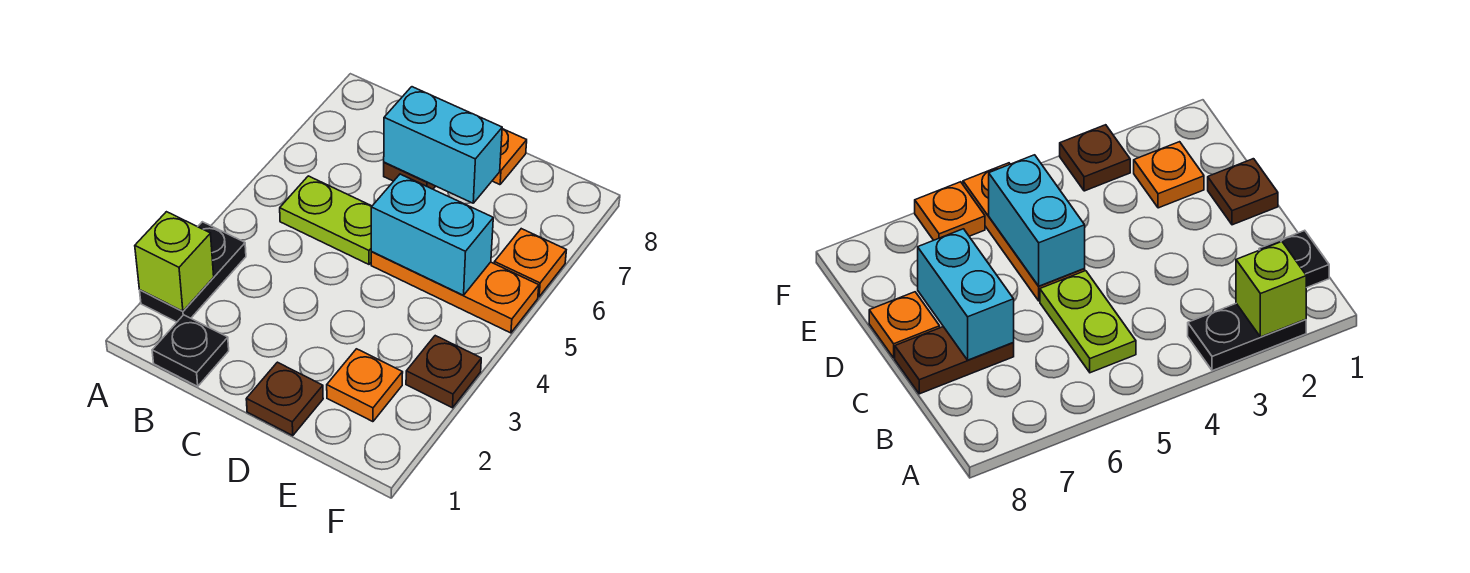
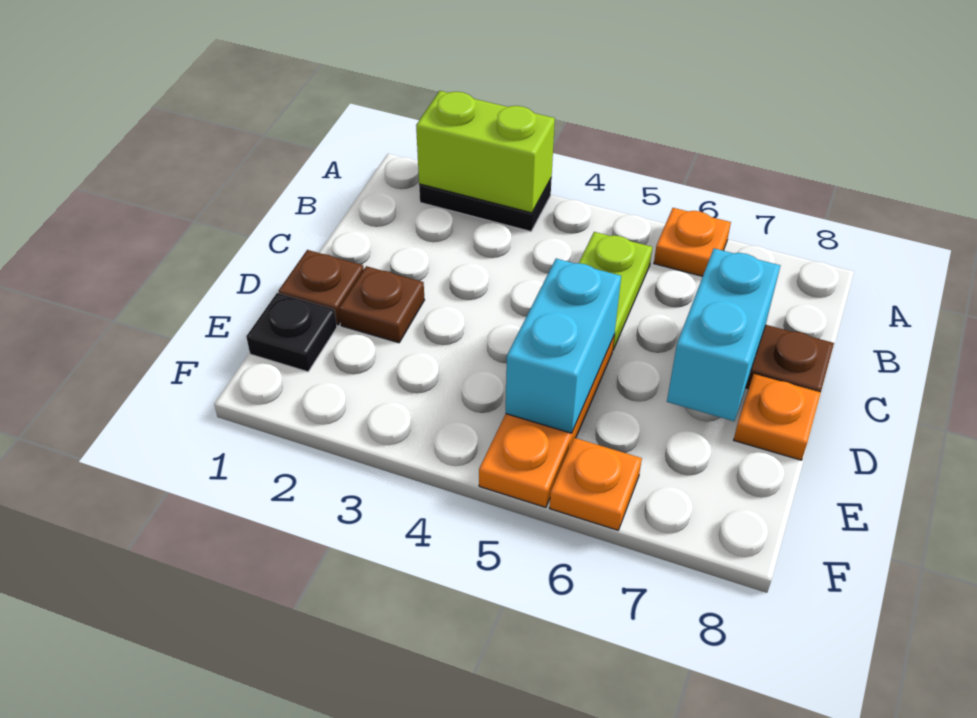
lime brick A2 level 2 -> lime brick A2:A3 level 2
black plate B1 level 1 -> black plate E1 level 1
orange plate E2 level 1 -> orange plate A6 level 1
brown plate F3 level 1 -> brown plate D2 level 1

